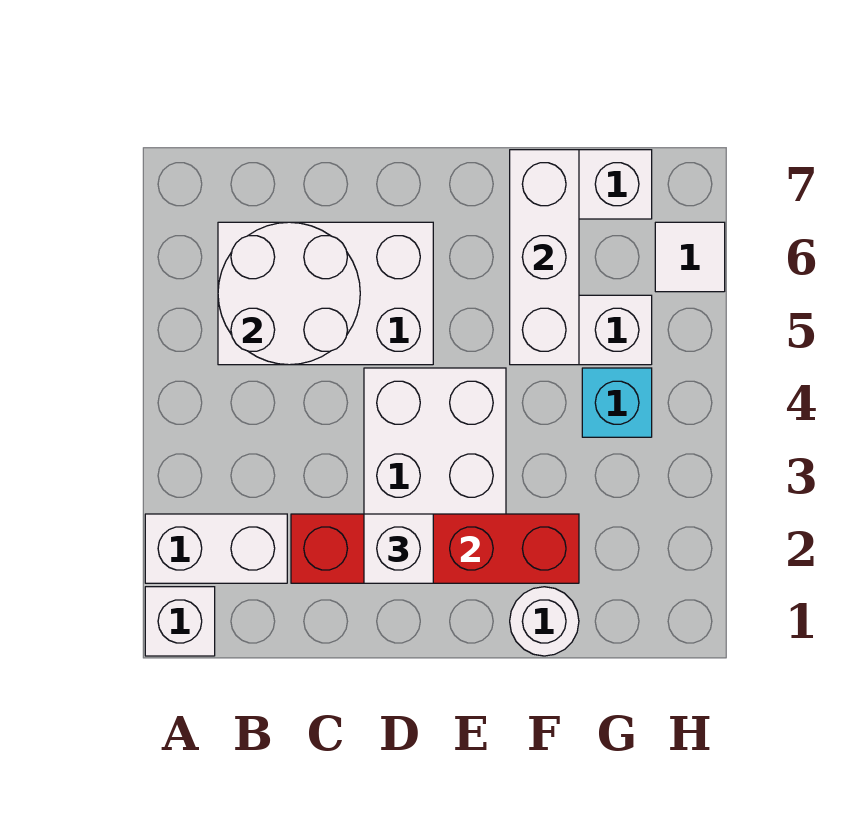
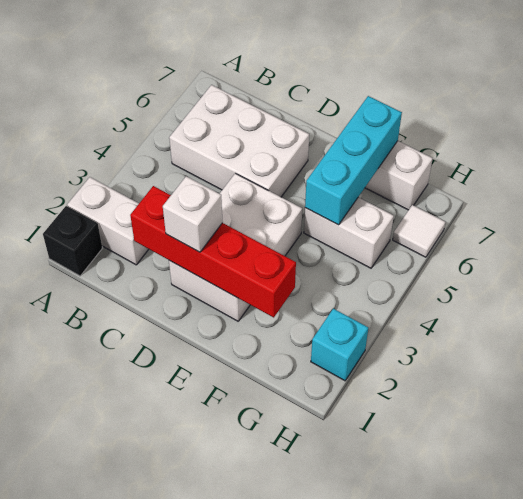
white brick A1 level 1 -> black brick A1 level 1
white round brick B5:C6 level 2 -> none
white round brick F1 level 1 -> none
white brick F5:F7 level 2 -> cyan brick F5:F7 level 2
cyan brick G4 level 1 -> cyan brick H2 level 1

